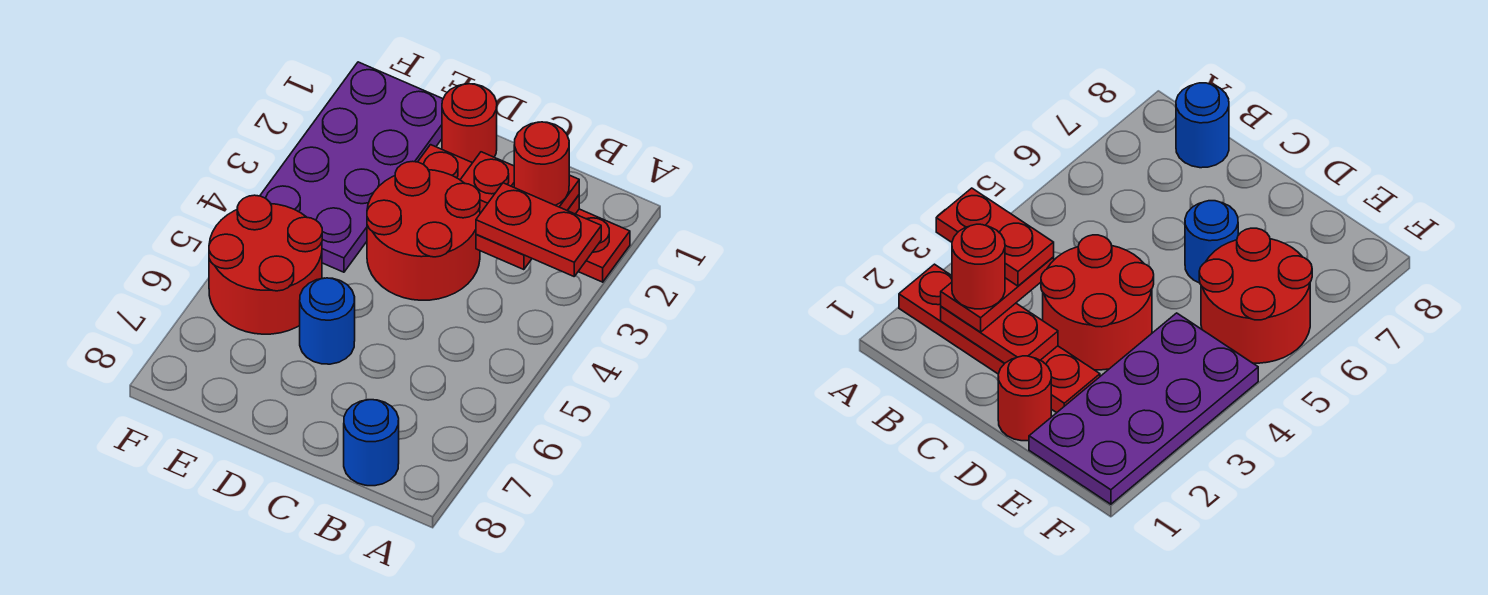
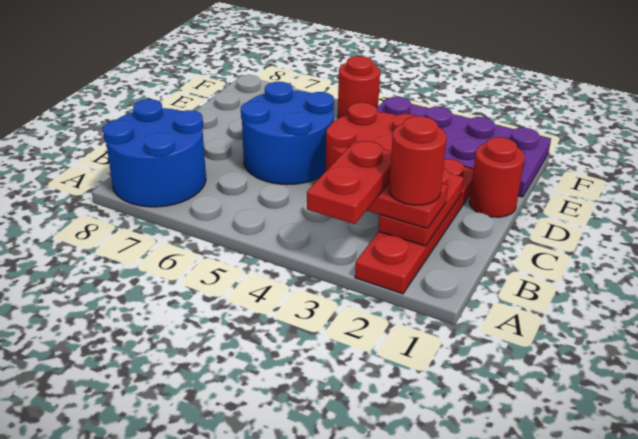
blue round brick B8 level 1 -> blue round brick A7:B8 level 1
blue round brick D6 level 1 -> blue round brick C5:D6 level 1
red round brick E5:F6 level 1 -> red round brick F5 level 1

